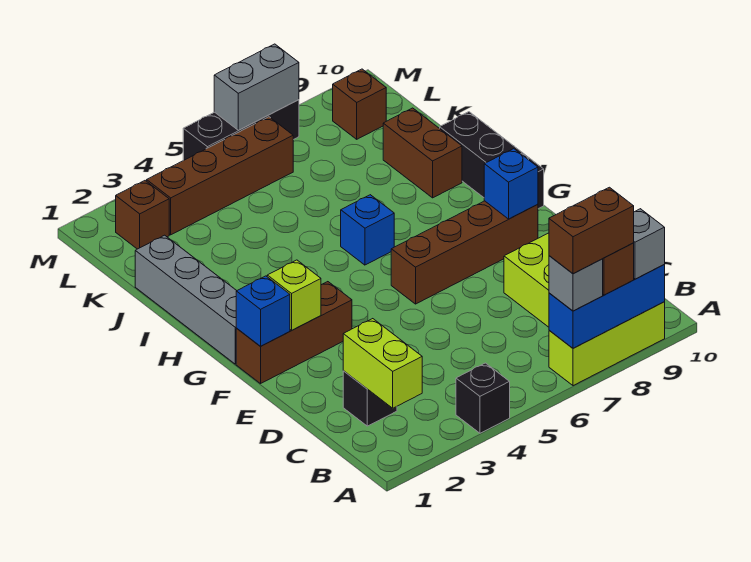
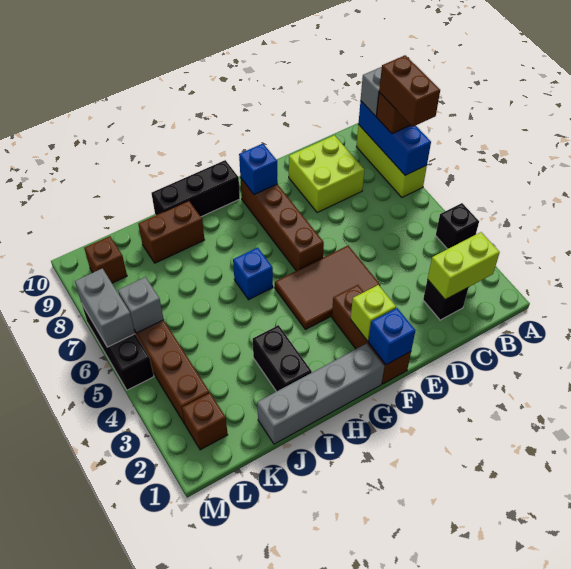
grey brick A7 level 3 -> grey brick L6 level 2
none -> brown tile E4:G5 level 1
none -> black brick I2:I3 level 1

